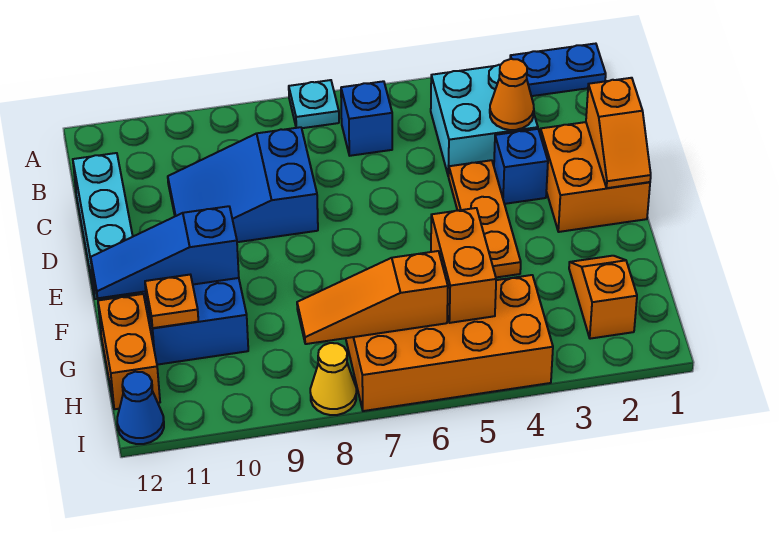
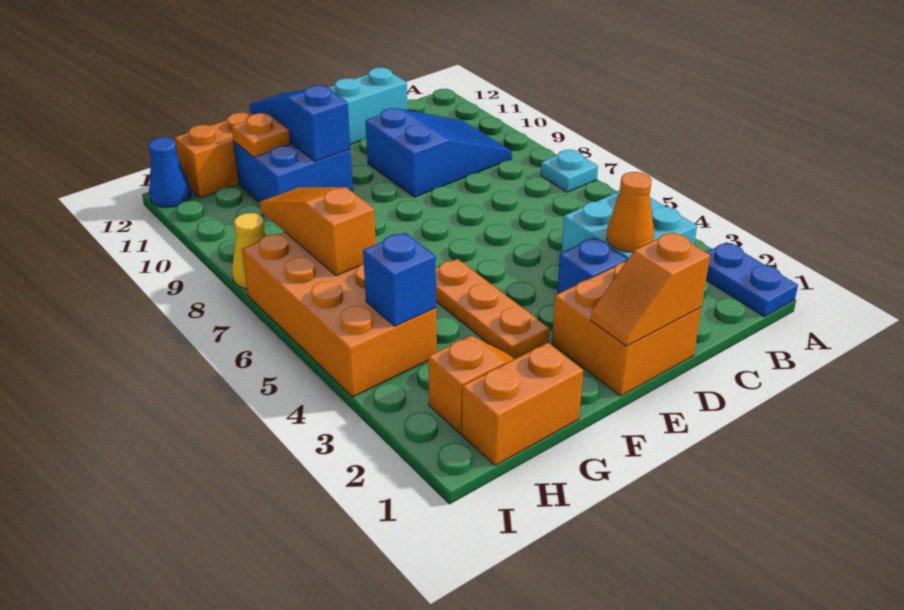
blue brick B6 level 1 -> blue brick H4 level 2
blue slope C8:D10 level 1 top 8 -> blue slope B9:D10 level 1 top D
orange plate D4:F4 level 1 -> orange plate F3:F5 level 1
orange brick G5:H5 level 2 -> orange brick G1:H1 level 1

